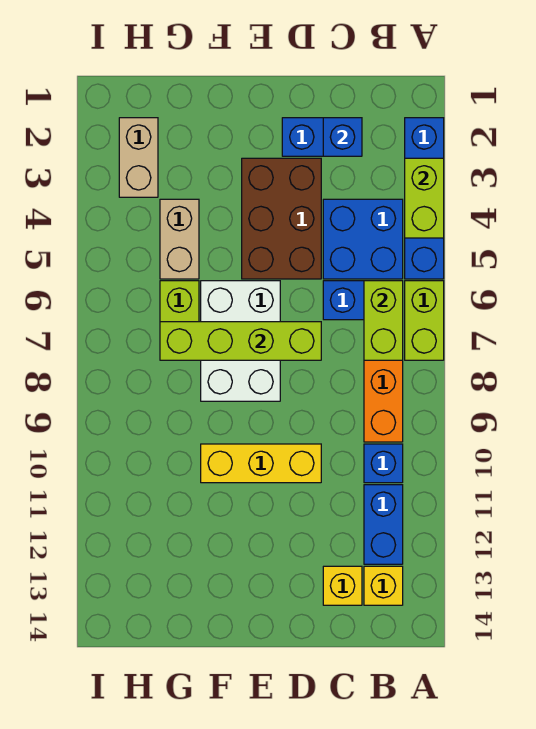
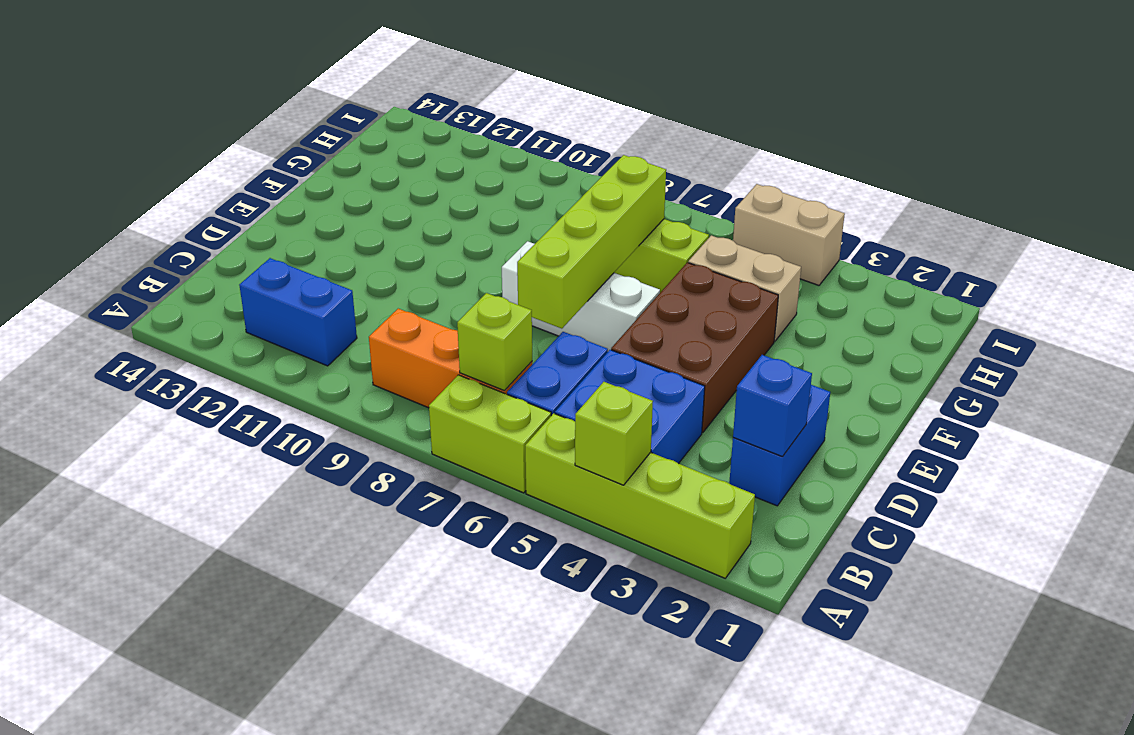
blue brick A2:A5 level 1 -> lime brick A2:A5 level 1
lime brick A3:A4 level 2 -> lime brick A4 level 2
lime brick B6:B7 level 2 -> lime brick B7 level 2
blue brick B10 level 1 -> none
yellow brick B13 level 1 -> none
yellow brick C13 level 1 -> none
brown brick D3:E5 level 1 -> brown brick D4:F5 level 1
yellow brick D10:F10 level 1 -> none
white brick E6:F8 level 1 -> white brick E6:E8 level 1
tan brick H2:H3 level 1 -> tan brick I4:I5 level 1

